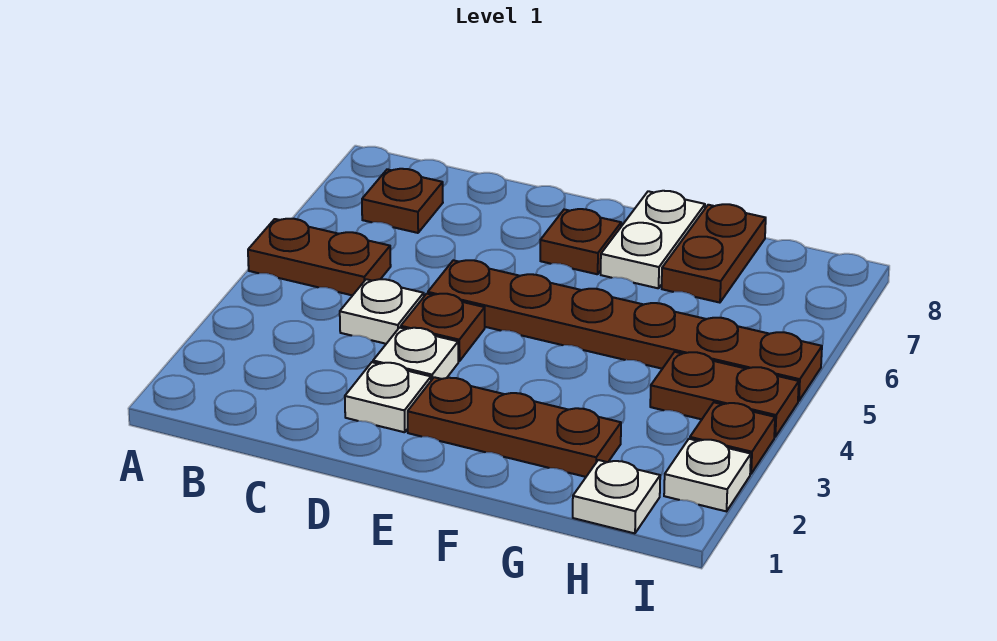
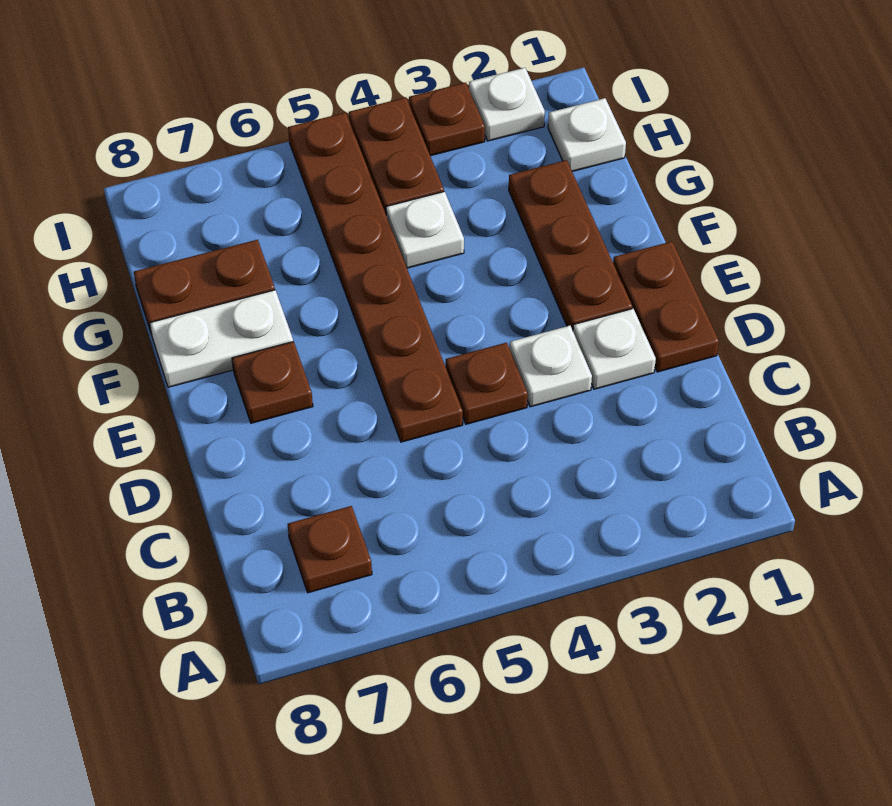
brown plate A5:B5 level 1 -> brown plate D1:E1 level 1
white plate C4 level 1 -> white plate G4 level 1

